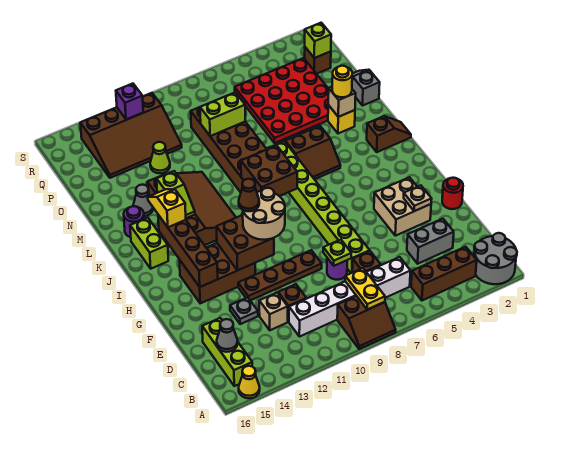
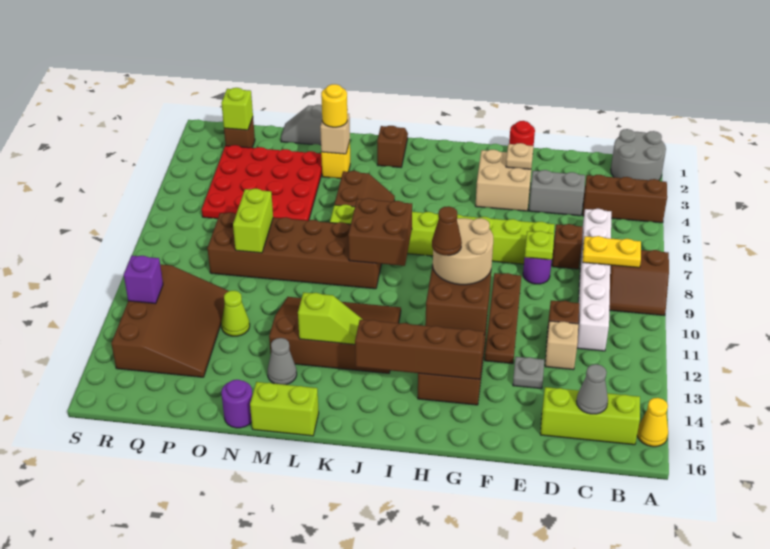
brown slope A8:B9 level 1 top B -> brown slope A8:B9 level 1 top 8
brown brick B3:B5 level 1 -> brown brick A4:C4 level 1
grey brick D3:D4 level 1 -> grey brick D4:E4 level 1
yellow slope J14:K14 level 3 top J -> none
lime brick J15:K15 level 1 -> lime brick L16:M16 level 1
purple round brick L15 level 1 -> purple round brick N16 level 1

